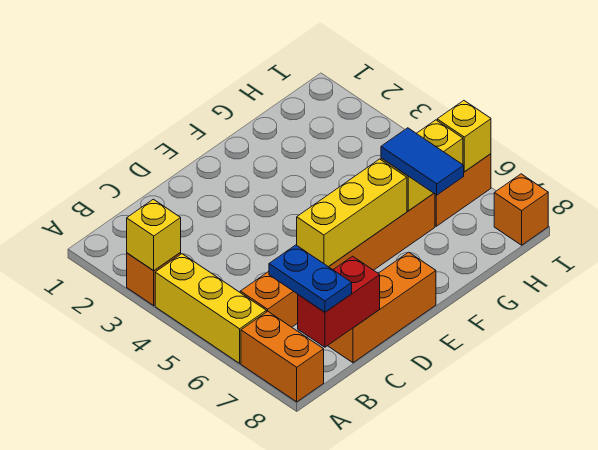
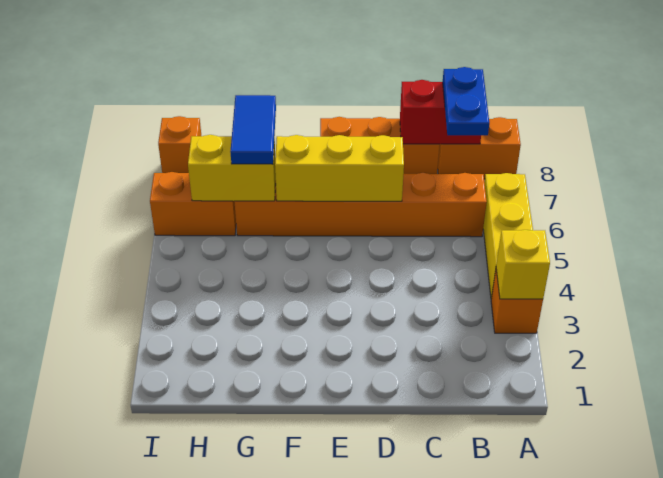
orange brick A7:A8 level 1 -> orange brick A8:B8 level 1
yellow brick I6 level 2 -> none

